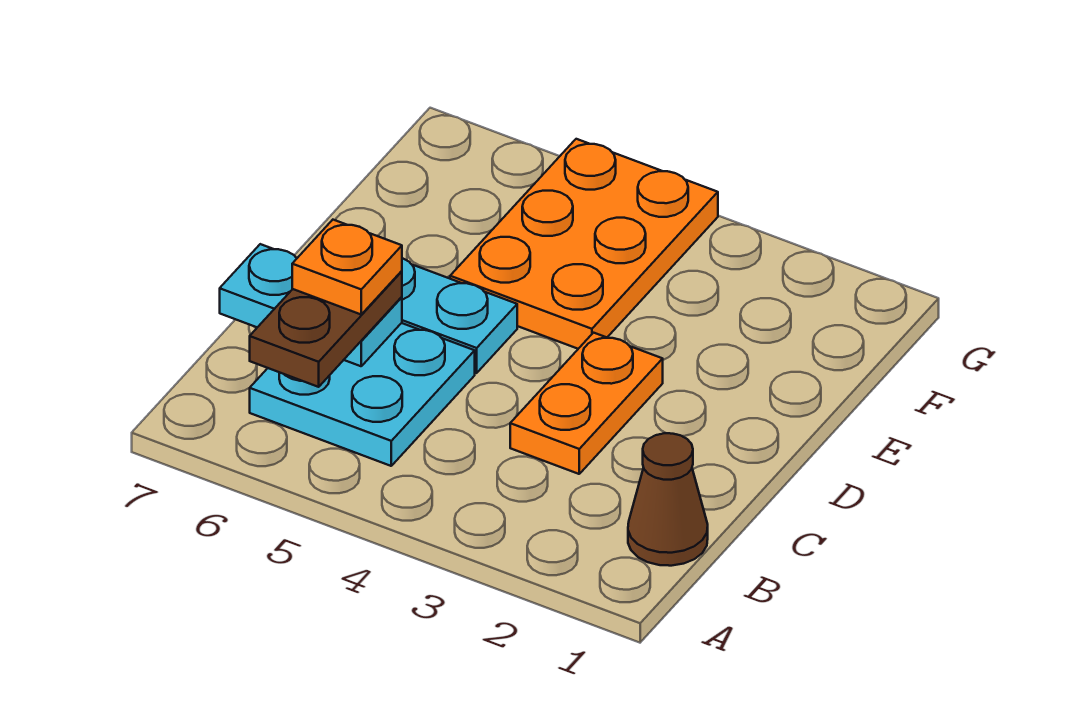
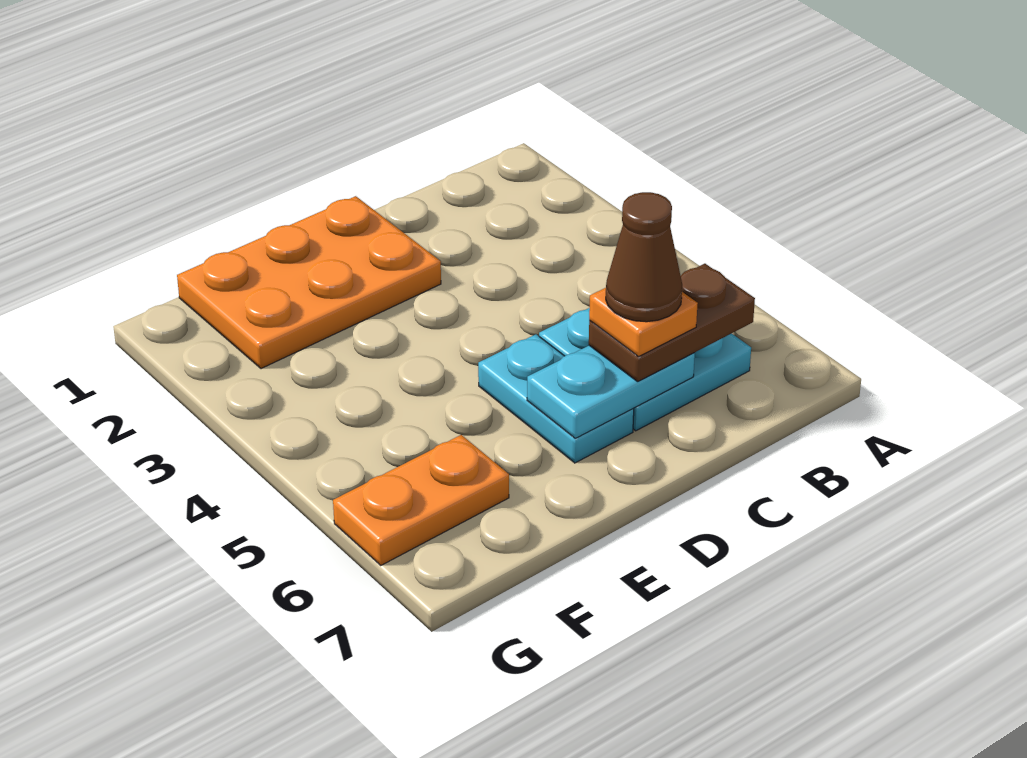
brown cone B1 level 1 -> brown cone C6 level 5
orange plate C3:D3 level 1 -> orange plate F6:G6 level 1
cyan plate C6:C7 level 2 -> cyan plate C6:D6 level 2
orange plate E4:G5 level 1 -> orange plate D1:F2 level 1

